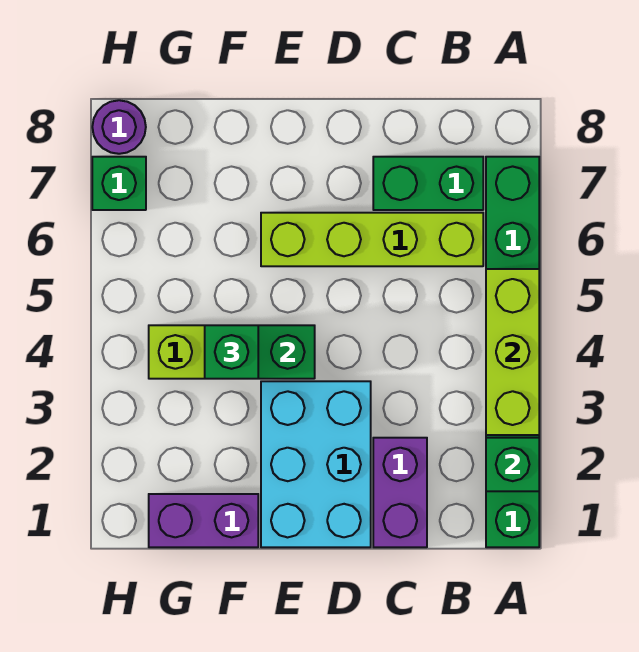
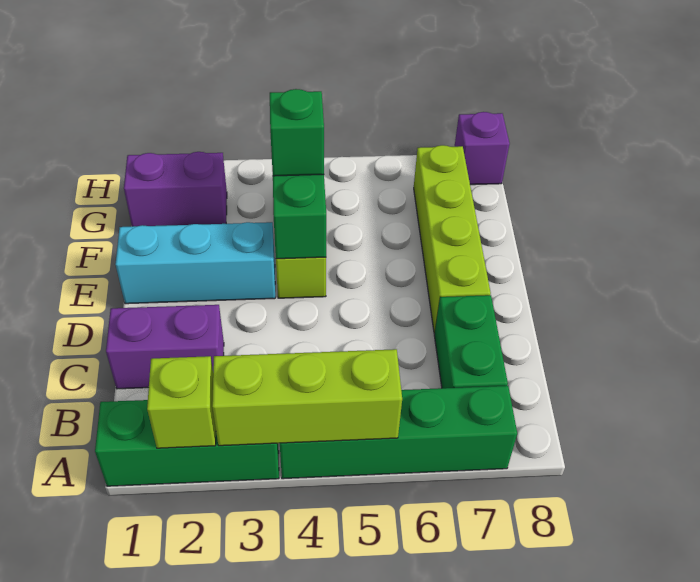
green brick A2 level 2 -> lime brick A2 level 2
lime brick B6:E6 level 1 -> lime brick D7:G7 level 1
cyan brick D1:E3 level 1 -> cyan brick E1:E3 level 1
purple brick F1:G1 level 1 -> purple brick G1:G2 level 1
green brick H7 level 1 -> none
purple round brick H8 level 1 -> purple brick H8 level 1

